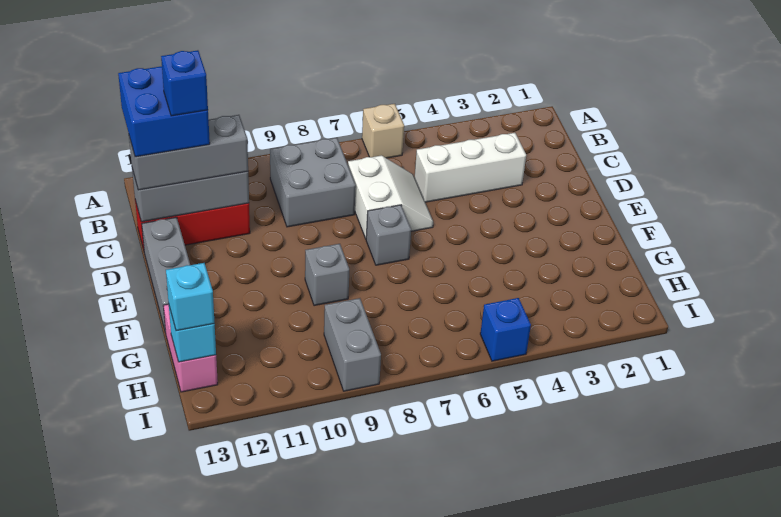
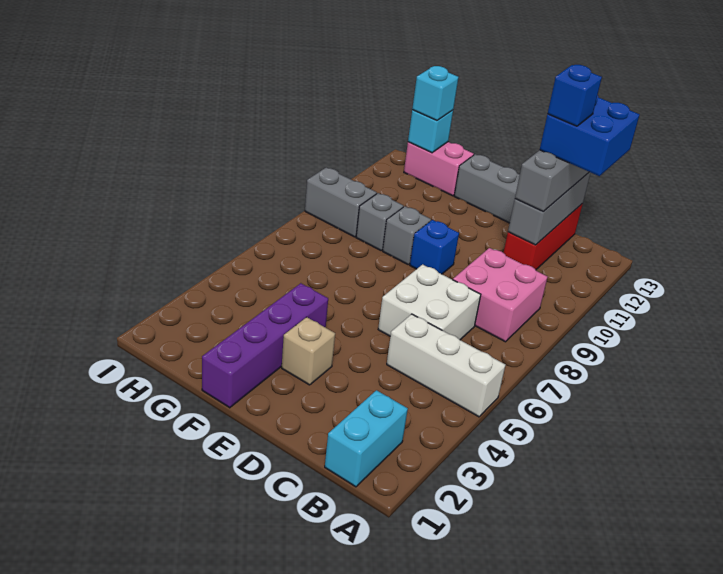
tan brick A6 level 1 -> tan brick E3 level 1
none -> cyan brick B1:B2 level 1
grey brick B8:C9 level 1 -> pink brick B8:C9 level 1
white brick C3:C5 level 1 -> white brick A5:C5 level 1
white slope C6:D7 level 1 top 7 -> white brick C6:D7 level 1
grey brick E7 level 1 -> grey brick G9 level 1
none -> purple brick F1:F4 level 1
blue brick I5 level 1 -> blue brick E9 level 1

